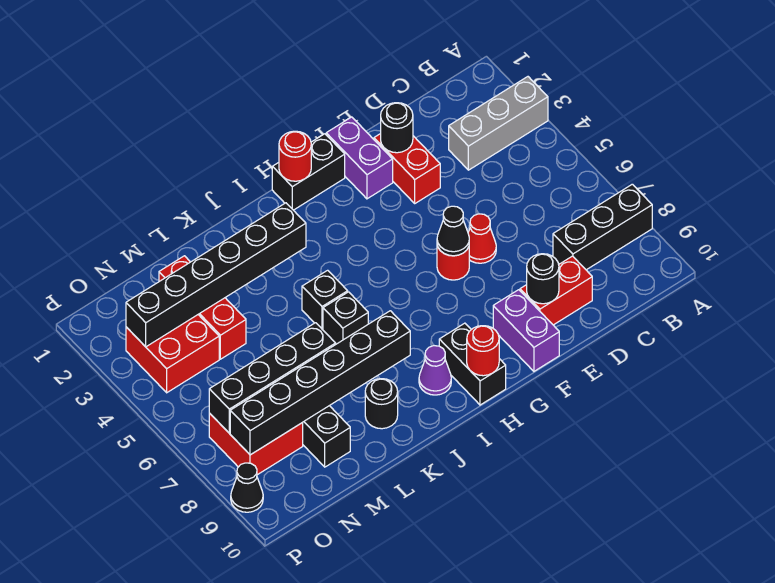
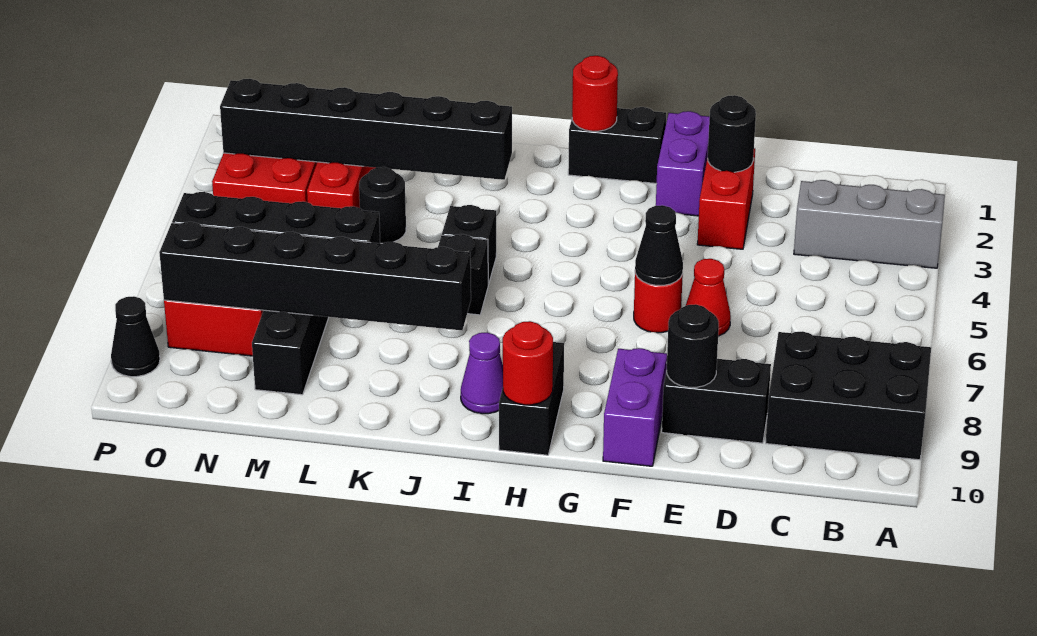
black brick A8:C8 level 1 -> black brick A8:C9 level 1
red brick D9:E9 level 1 -> black brick D9:E9 level 1
black round brick K9 level 1 -> black round brick L4 level 1

